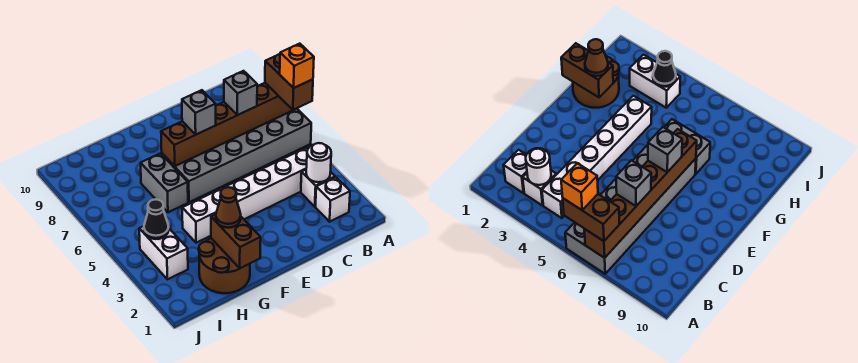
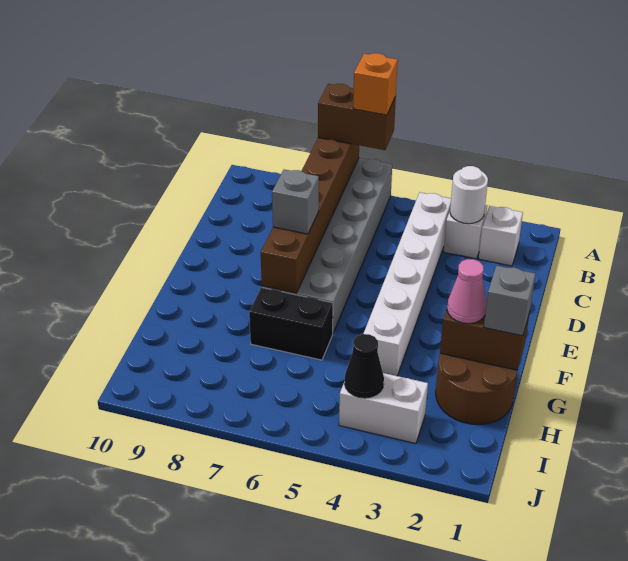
grey brick C7 level 3 -> grey brick G1 level 3
brown cone G2 level 3 -> pink cone G2 level 3
grey brick G6:G7 level 1 -> black brick G6:G7 level 1

